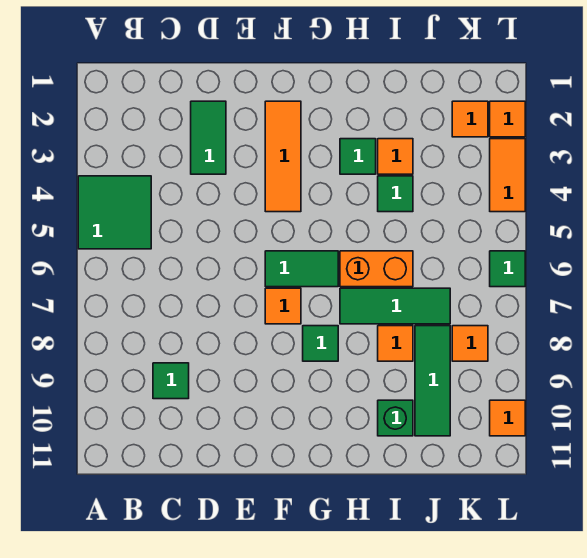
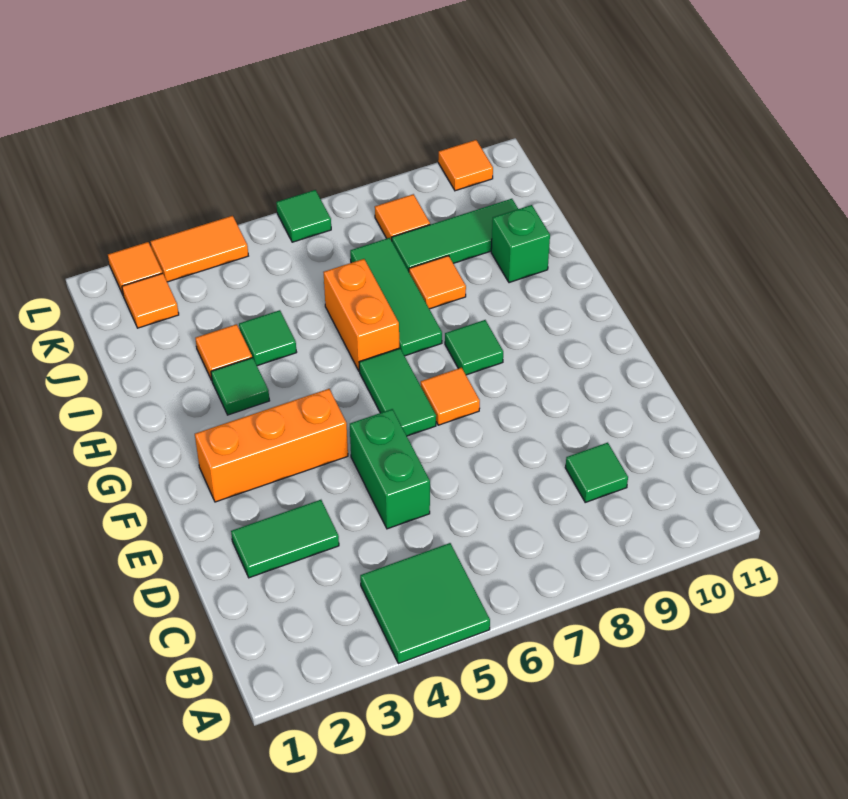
none -> green brick D5:E5 level 1
orange tile F2:F4 level 1 -> orange brick F2:F4 level 1

